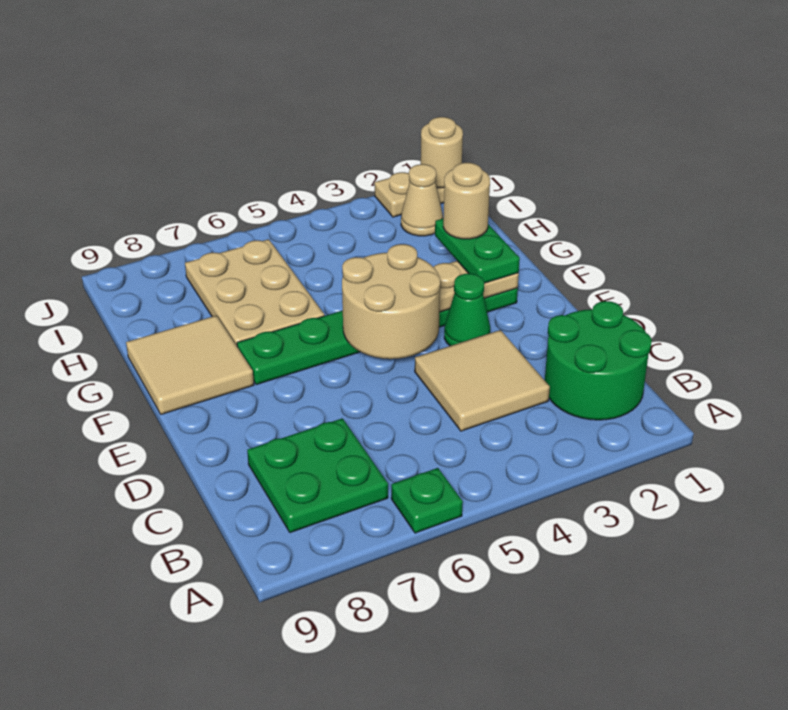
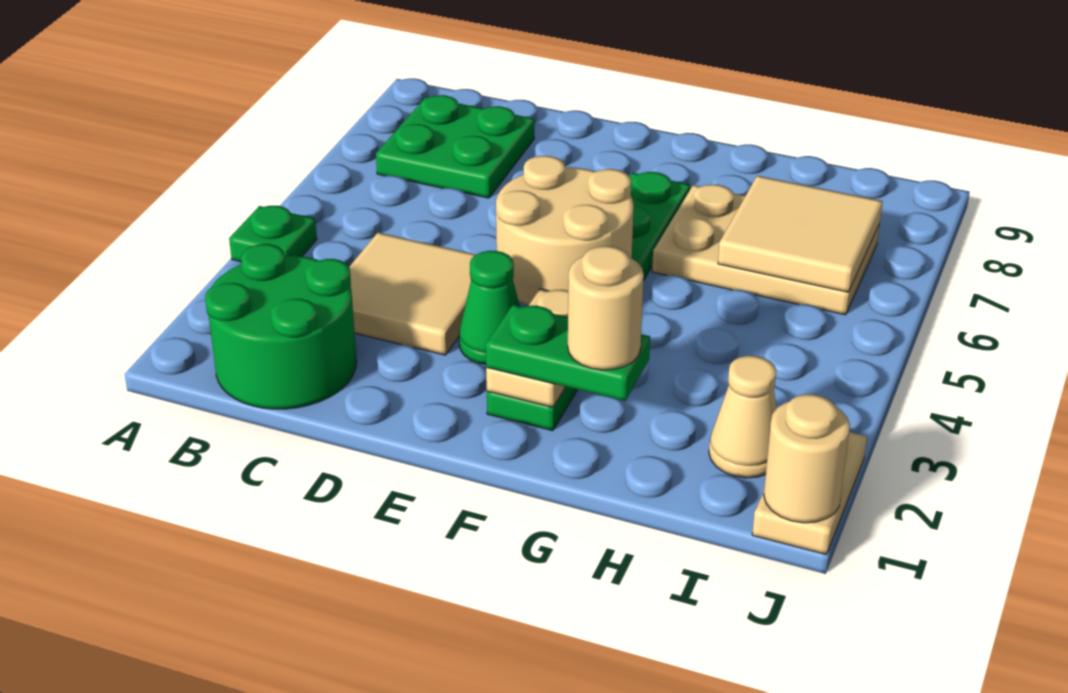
green plate A6 level 1 -> green plate A4 level 1
tan tile F8:G9 level 1 -> tan tile H6:I7 level 2

